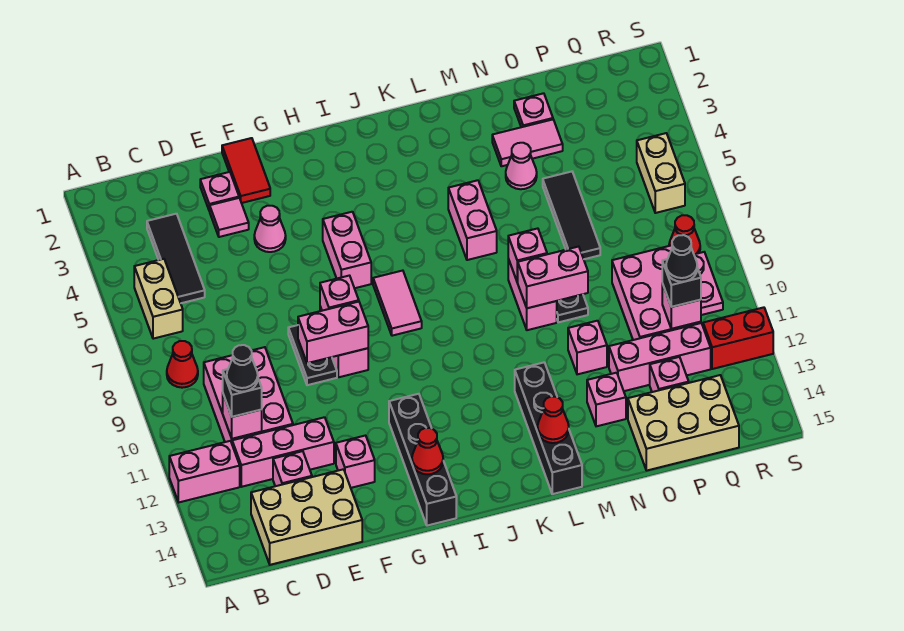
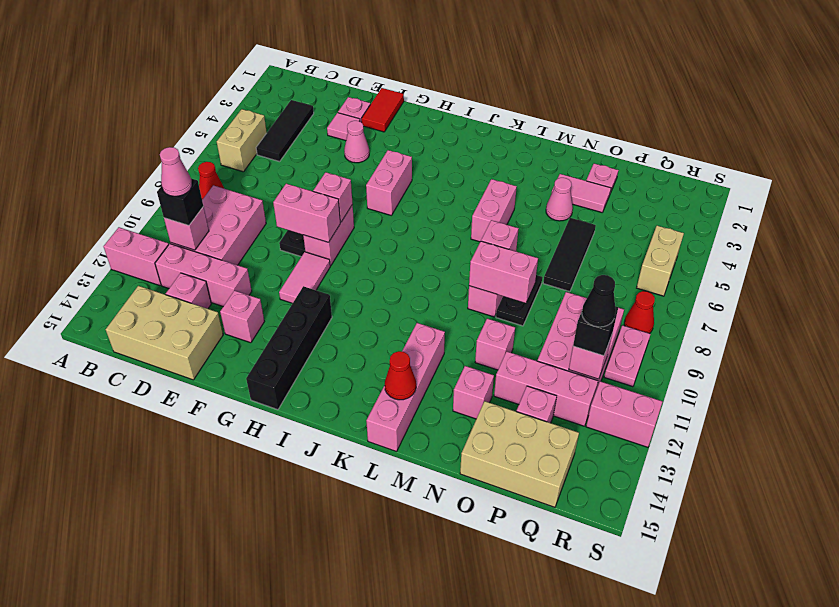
black cone C11 level 4 -> pink cone C11 level 4
red cone H14 level 2 -> none
pink tile I7:I8 level 1 -> pink tile G10:G11 level 1
black brick L12:L15 level 1 -> pink brick L12:L15 level 1
red brick R12:S12 level 1 -> pink brick R12:S12 level 1

